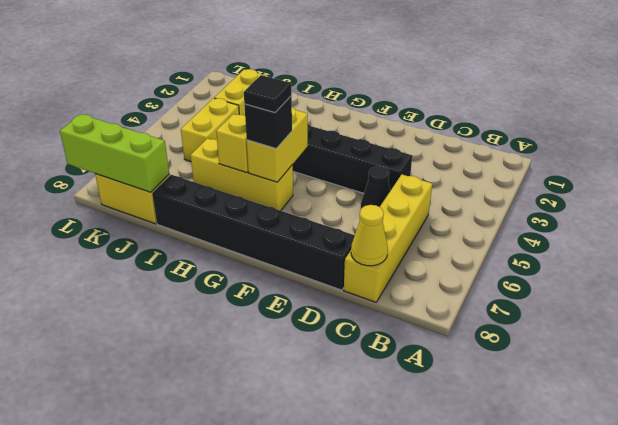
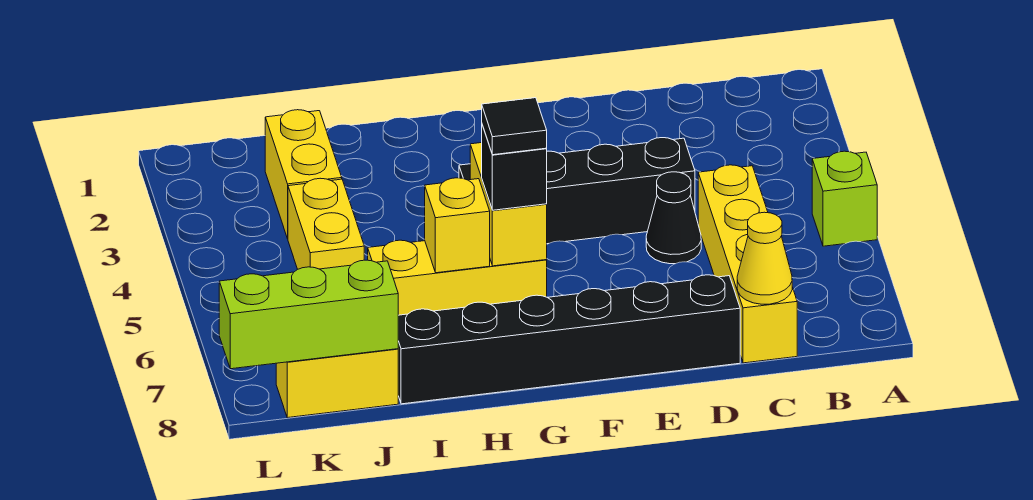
none -> lime brick A5 level 1

